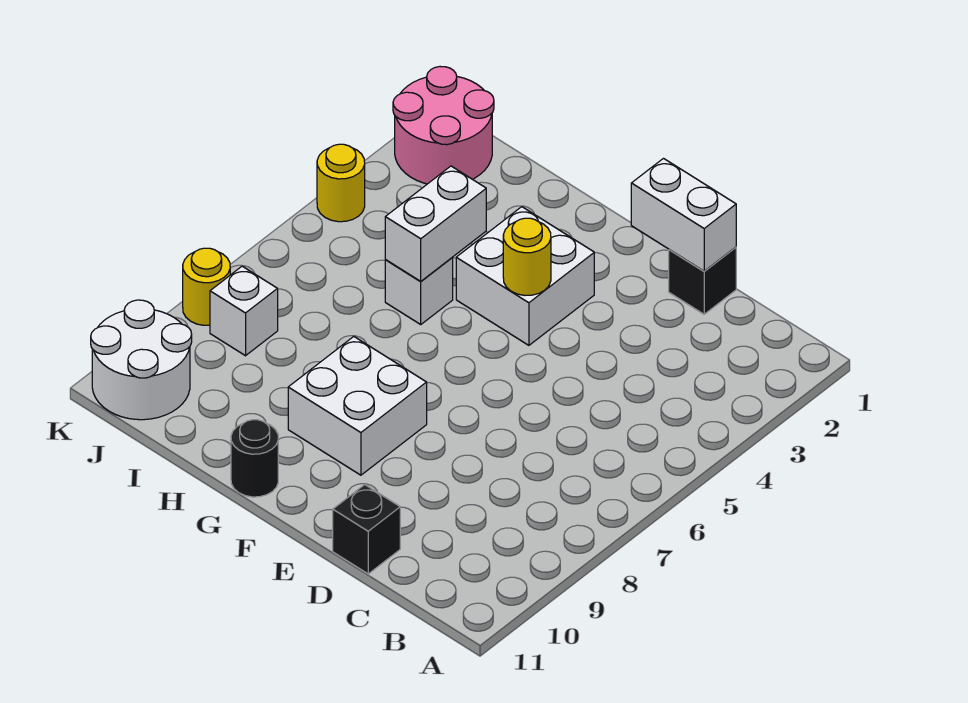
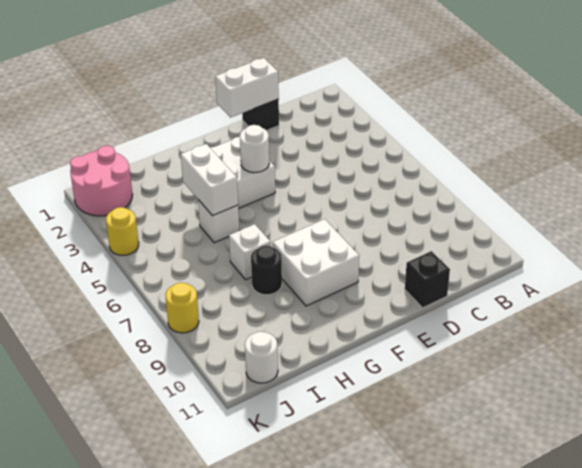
yellow round brick F4 level 2 -> white round brick F4 level 2
black round brick G11 level 1 -> black round brick H8 level 1
white brick J8 level 1 -> white brick H7 level 1
white round brick J10:K11 level 1 -> white round brick J11 level 1

